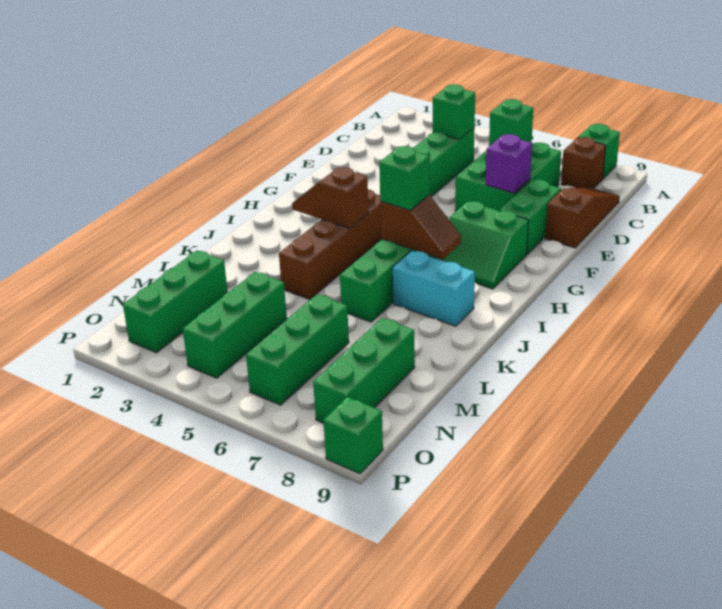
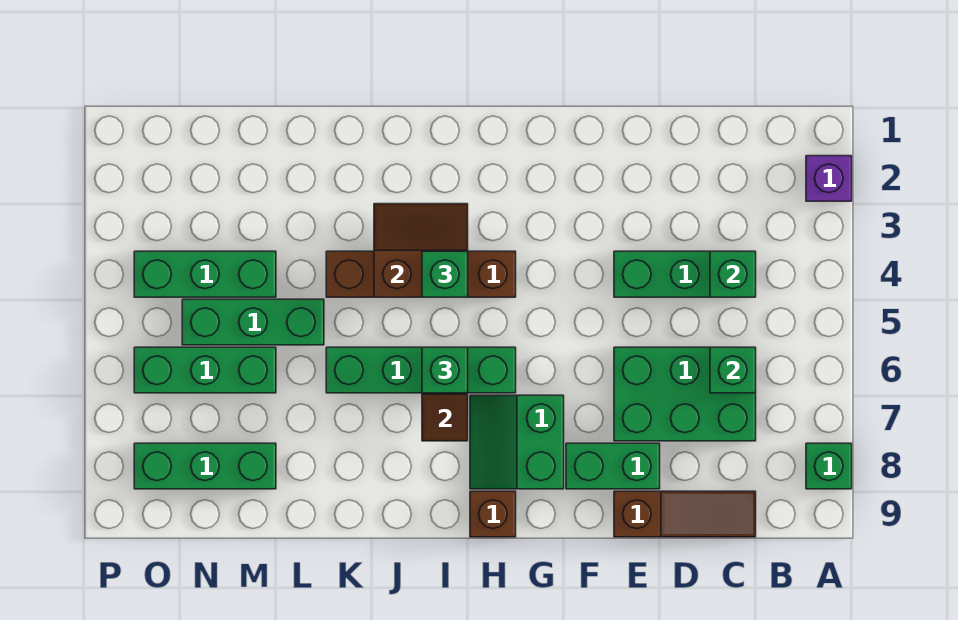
brown brick B8 level 1 -> brown brick H9 level 1
purple brick E7 level 2 -> purple brick A2 level 1
brown slope I3:I4 level 2 top 4 -> brown slope I3:J4 level 2 top 4
cyan brick J7:J8 level 1 -> none
green brick M2:O2 level 1 -> green brick L5:N5 level 1
green brick P9 level 1 -> green brick I4 level 3

